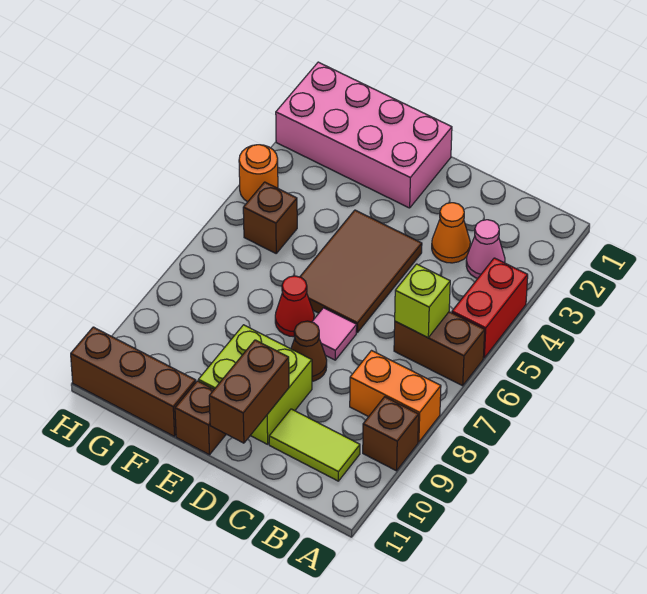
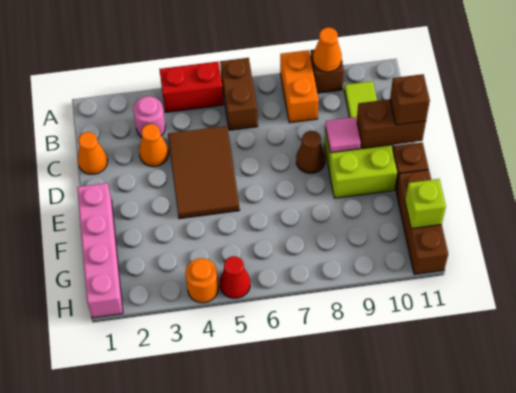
none -> orange cone A9 level 2
pink cone B3 level 1 -> pink round brick B3 level 1
lime brick B6 level 2 -> lime brick G11 level 2
none -> orange cone C1 level 1
brown tile D4:E6 level 1 -> brown tile C4:E5 level 1
pink tile D7 level 1 -> pink tile D9 level 2
pink brick E1:H2 level 1 -> pink brick E1:H1 level 1
red cone E7 level 1 -> red cone H5 level 1
brown brick G5 level 1 -> brown brick D11 level 3

